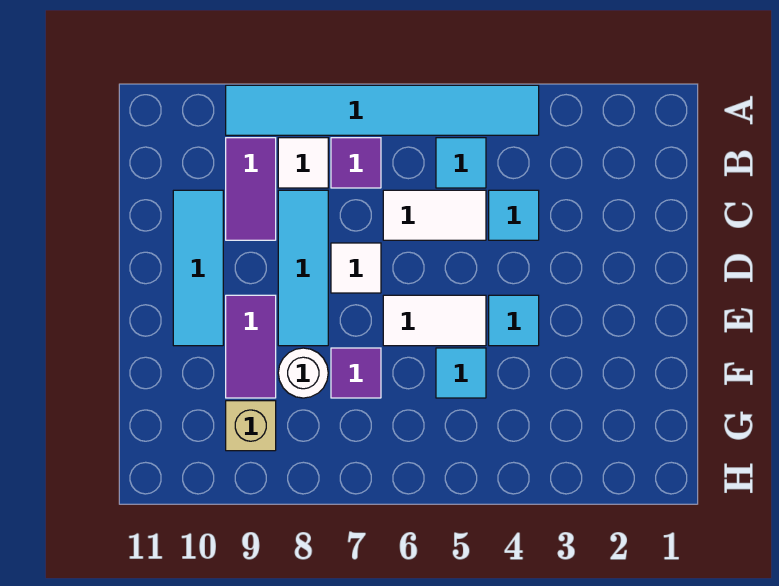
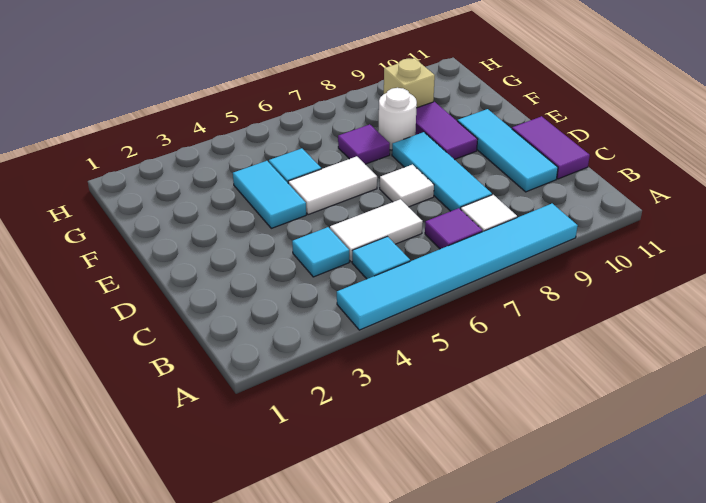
purple tile B9:C9 level 1 -> purple tile C11:D11 level 1
cyan tile E4 level 1 -> cyan tile E4:F4 level 1

